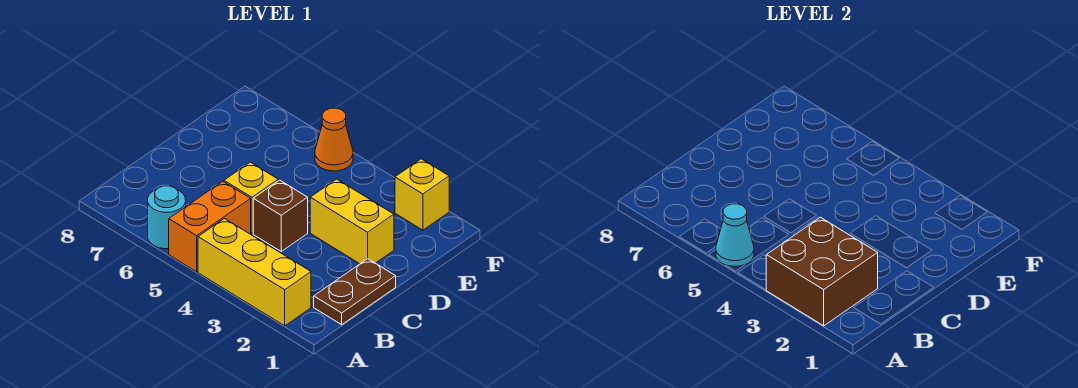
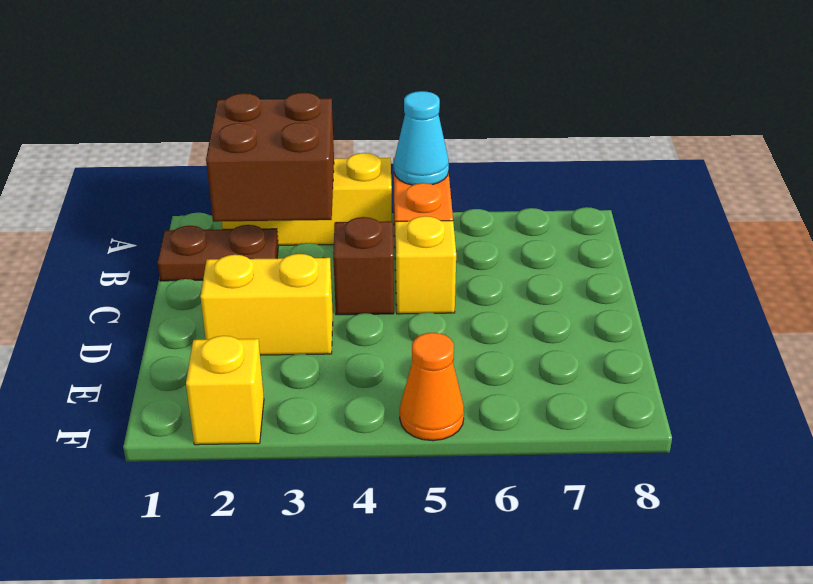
cyan round brick A6 level 1 -> none
brown plate B1:C1 level 1 -> brown plate B1:B2 level 1

